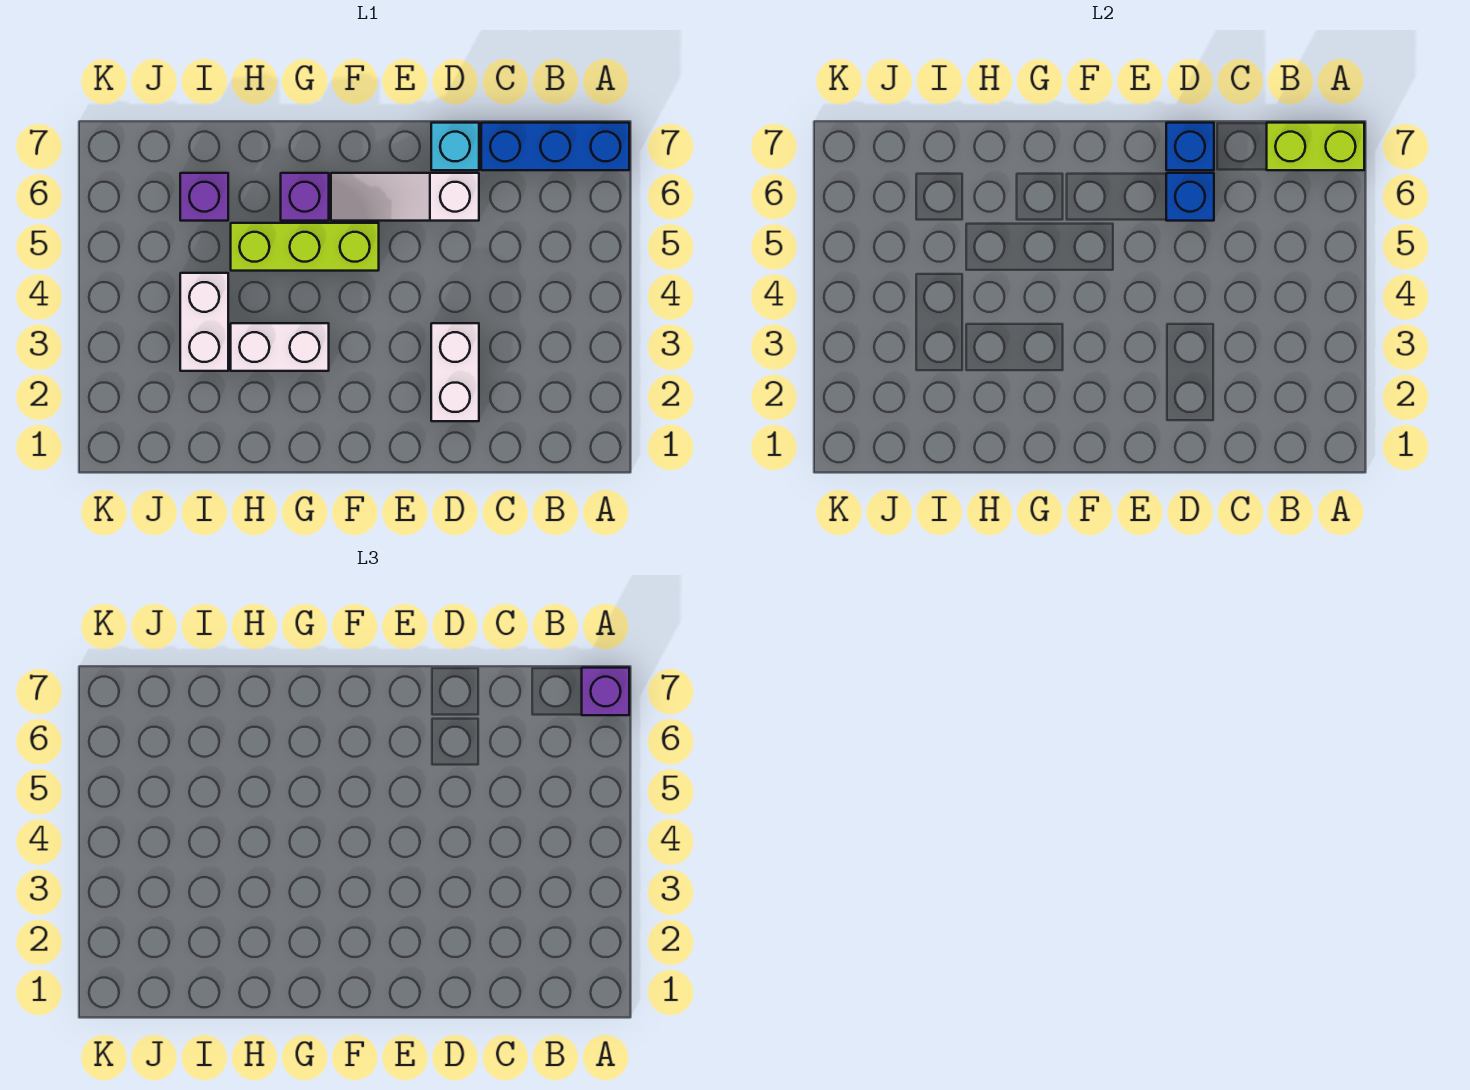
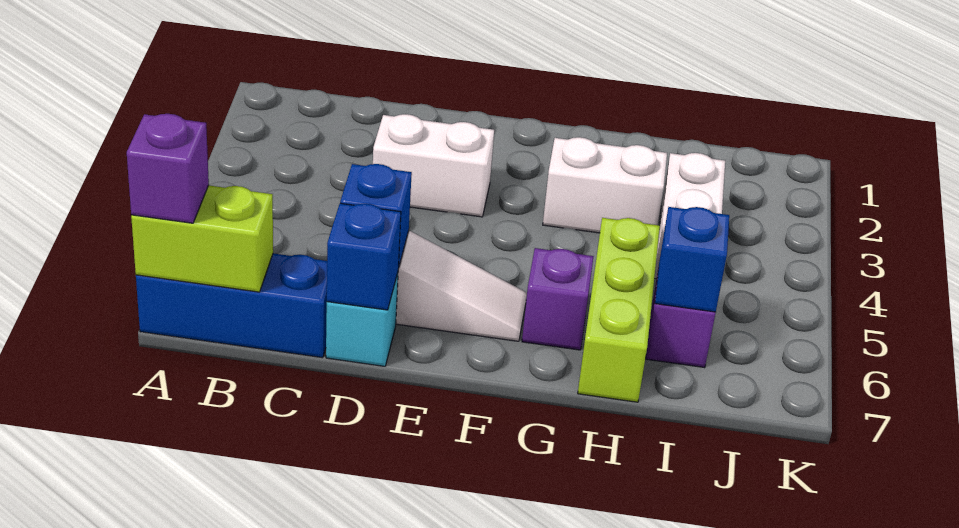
white brick D2:D3 level 1 -> white brick D3:E3 level 1
lime brick F5:H5 level 1 -> lime brick H5:H7 level 1
none -> blue brick I6 level 2

